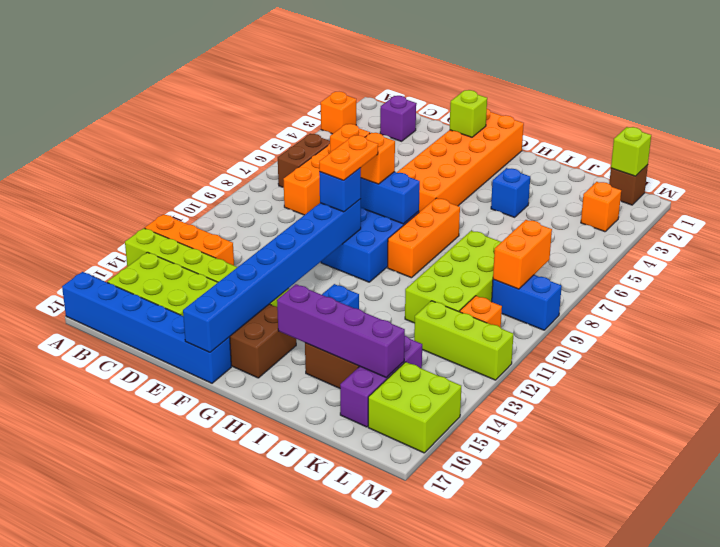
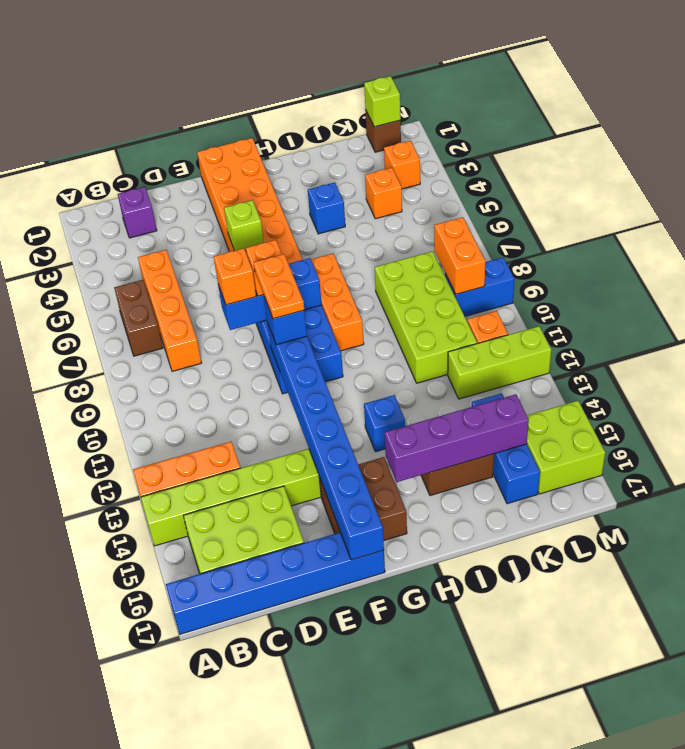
orange brick A3 level 1 -> orange brick K4 level 1
lime brick F2 level 2 -> lime brick F5 level 2
purple brick K14:K16 level 1 -> blue brick K14:K16 level 1

